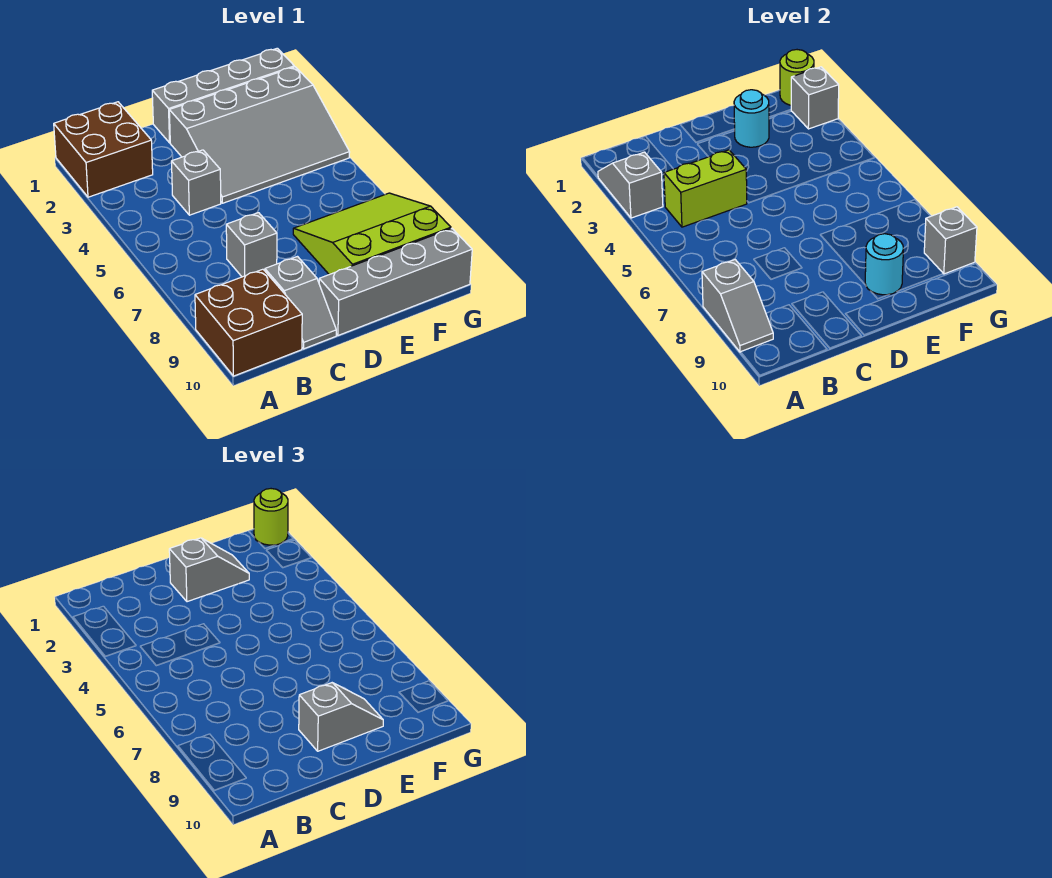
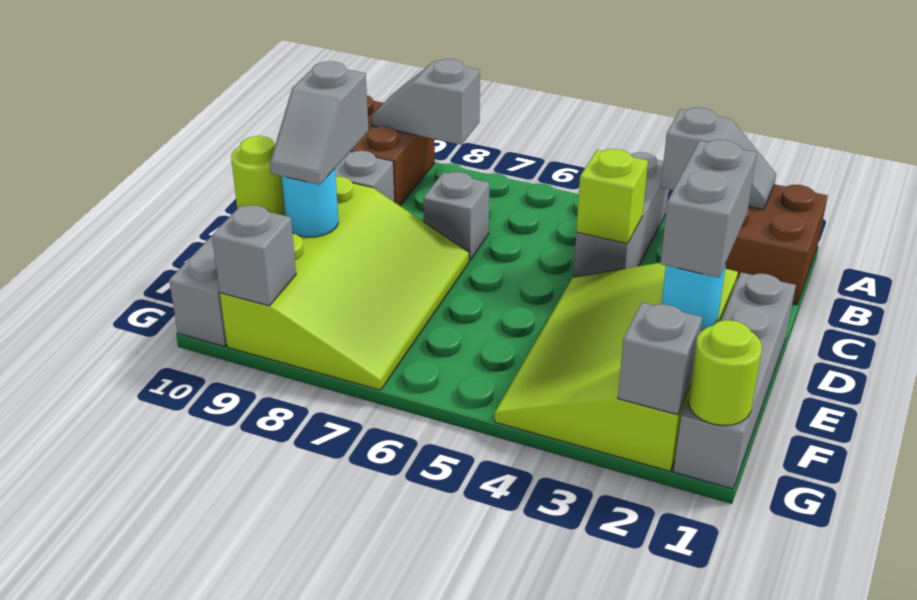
lime brick B4:C4 level 2 -> lime brick C4 level 2
grey brick C4 level 1 -> grey brick A4:C4 level 1
grey slope D2:G4 level 1 top 2 -> lime slope D2:G4 level 1 top 2
grey slope D2:E2 level 3 top D -> grey brick D2:E2 level 3
lime slope E7:G9 level 1 top 9 -> lime slope D7:G9 level 1 top 9
lime round brick G1 level 3 -> lime round brick E10 level 2

